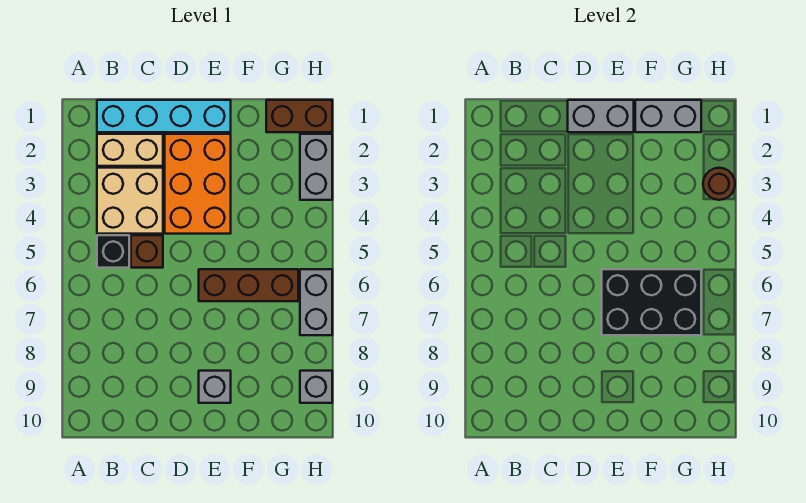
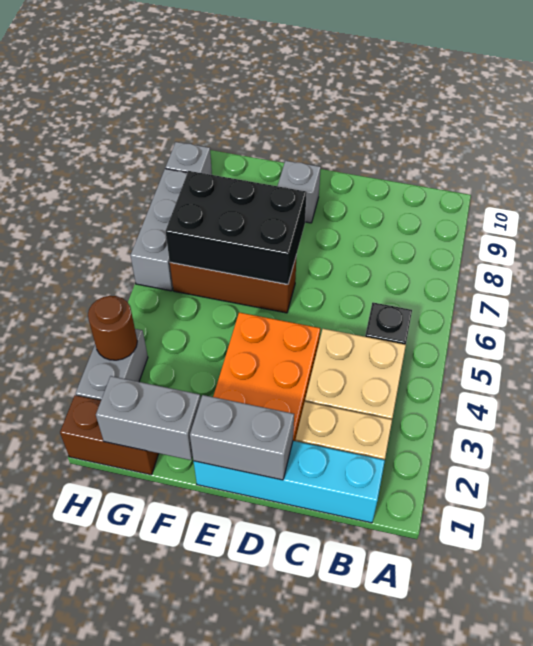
brown brick C5 level 1 -> none
grey brick H6:H7 level 1 -> grey brick H6:H8 level 1

